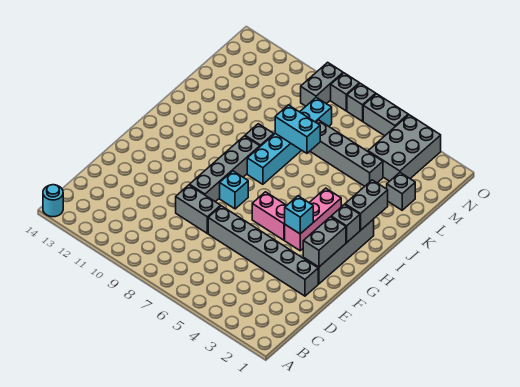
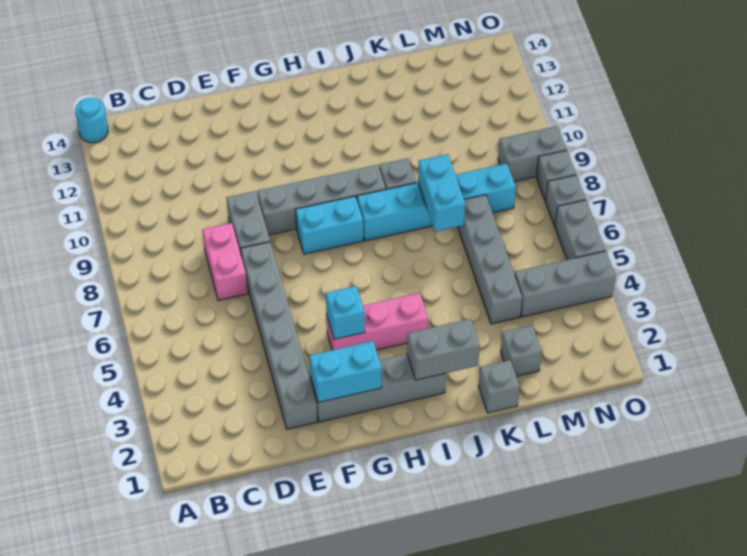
grey brick F2:G2 level 2 -> cyan brick F2:G2 level 2
pink brick G5:G6 level 1 -> pink brick D7:D8 level 1
cyan brick G8 level 1 -> cyan brick G8:H8 level 1
grey brick H2 level 2 -> grey brick K1 level 1
grey brick M3:O4 level 1 -> grey brick M4:O4 level 1

